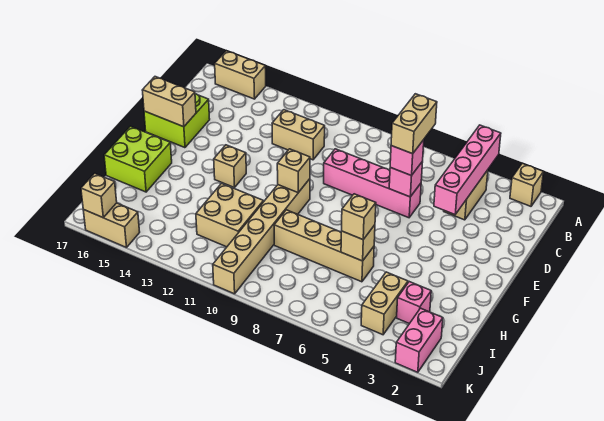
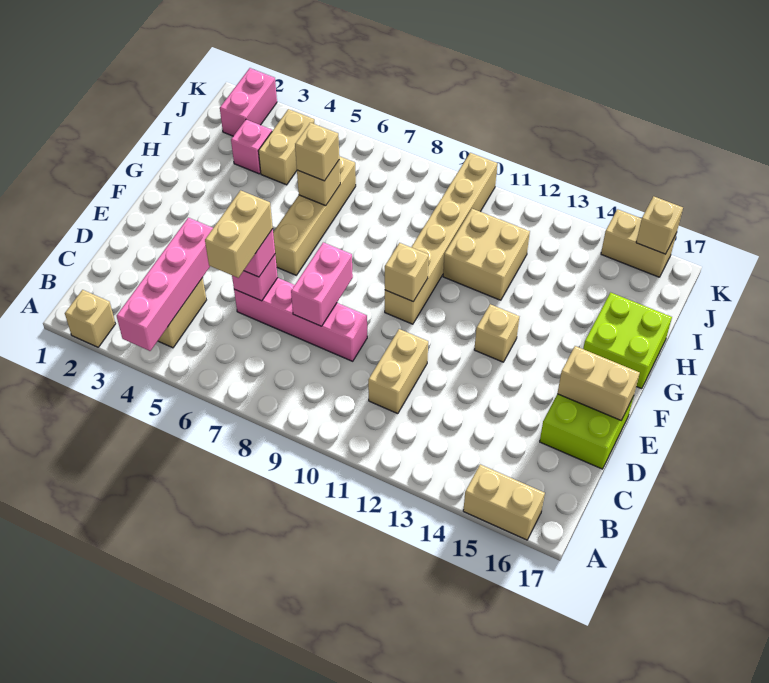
tan brick C11:C12 level 1 -> tan brick C11:D11 level 1
none -> pink brick D8:E8 level 2
tan brick H6:H9 level 1 -> tan brick F6:I6 level 1

